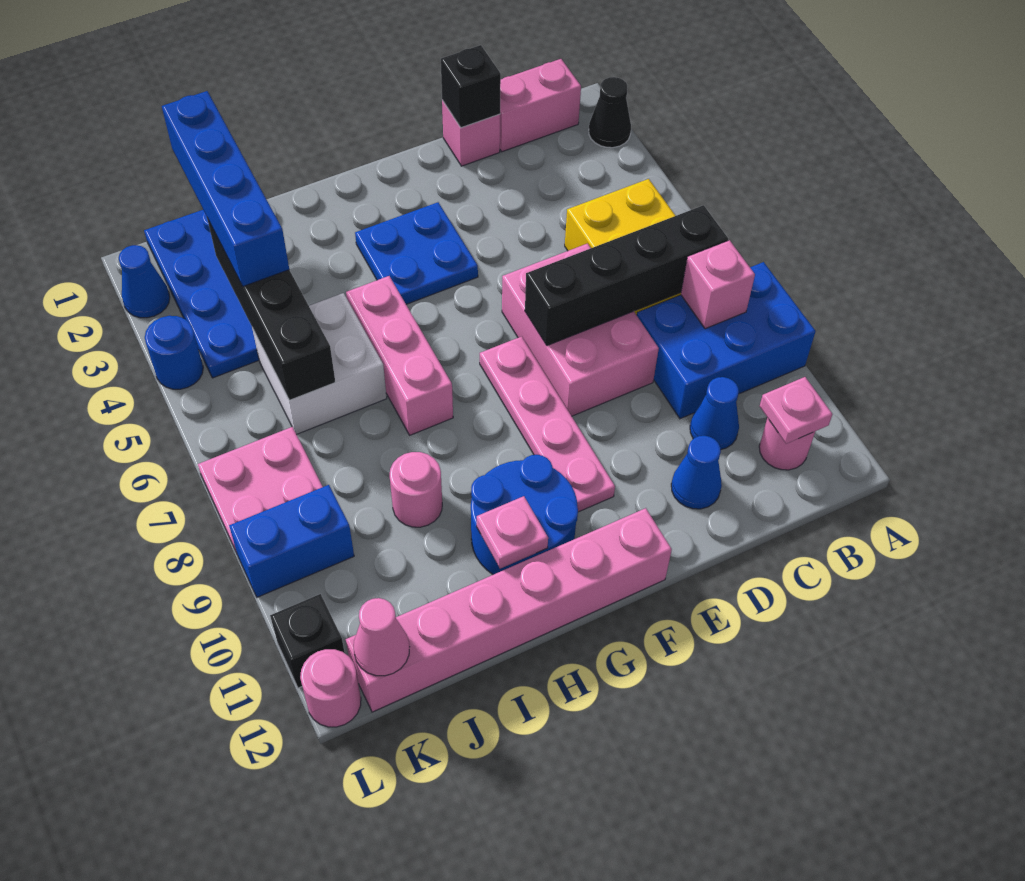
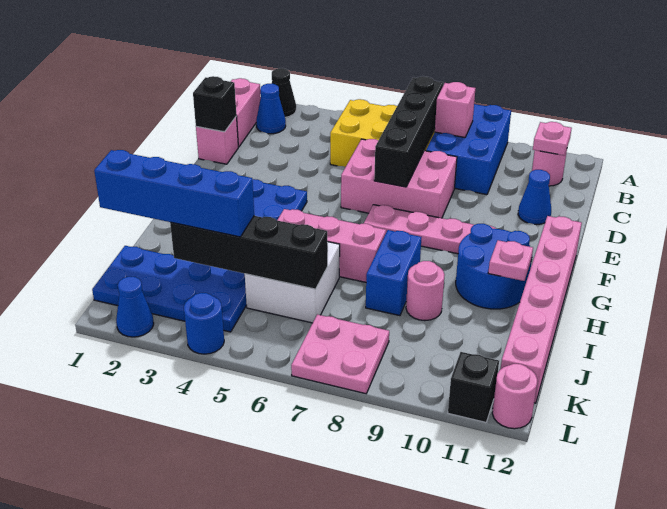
blue cone C10 level 1 -> blue cone B2 level 1
blue brick K9:L9 level 1 -> blue brick H8:I8 level 1
pink cone K12 level 2 -> none

